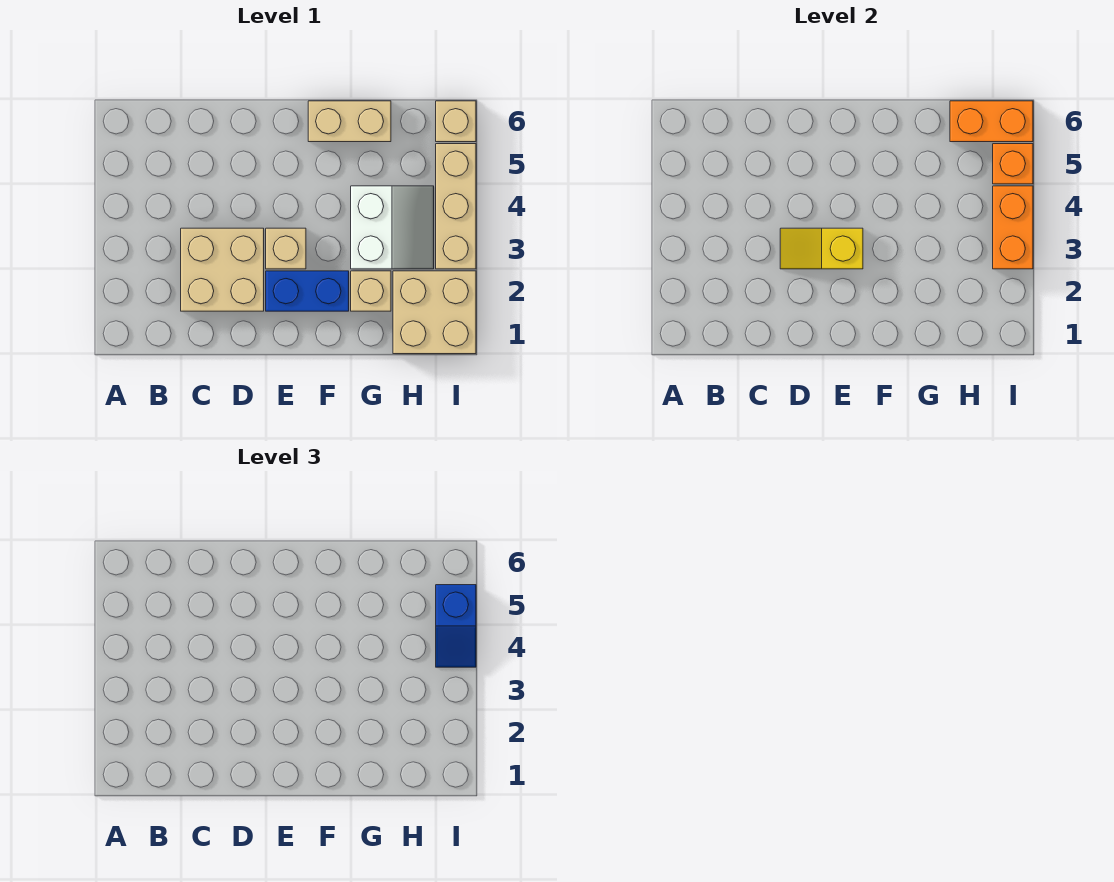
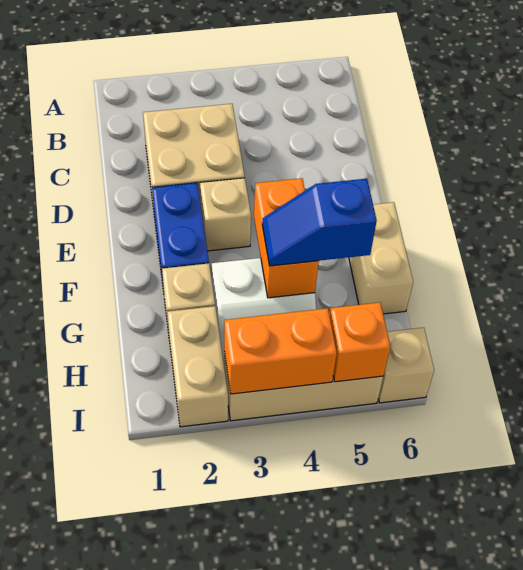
yellow slope D3:E3 level 2 top E -> none
tan brick H1:I2 level 1 -> tan brick H2:I2 level 1
orange brick H6:I6 level 2 -> orange brick F4:G4 level 2
blue slope I4:I5 level 3 top 5 -> blue slope G4:G5 level 3 top 5

